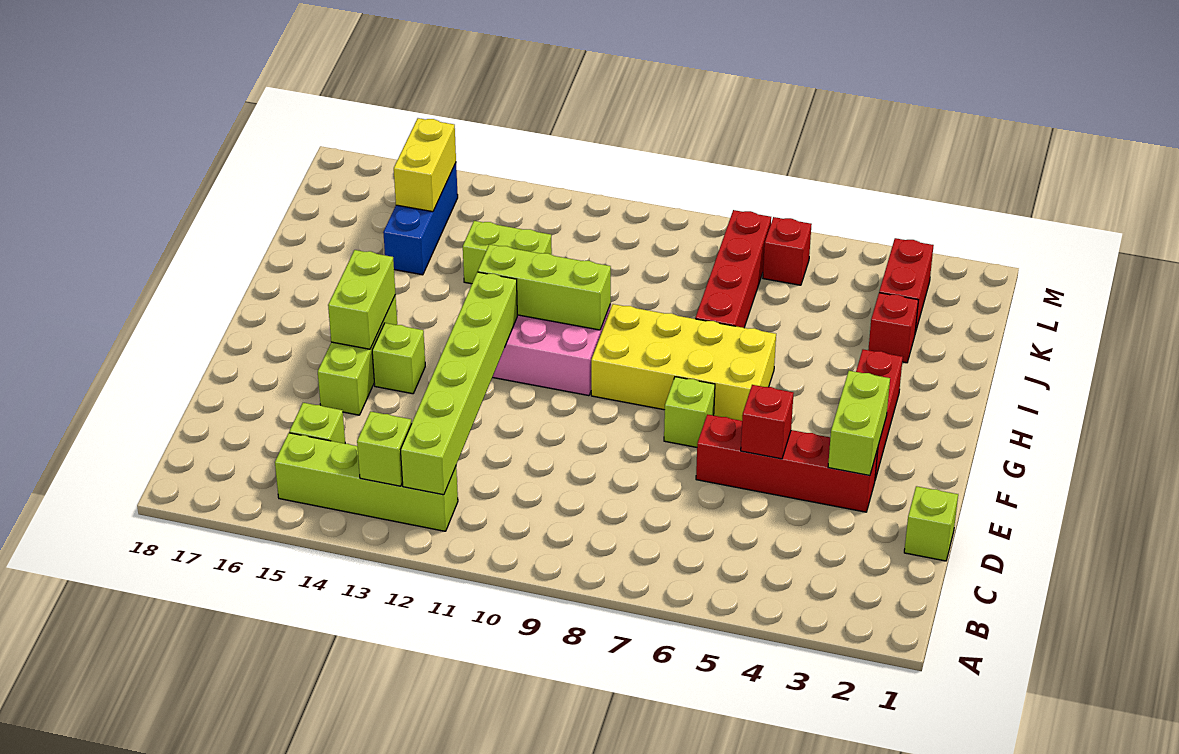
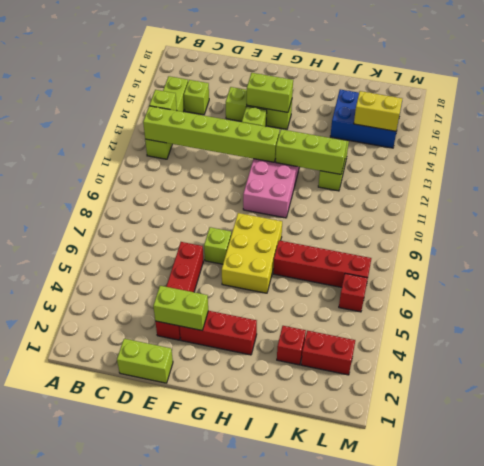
lime brick D1 level 1 -> lime brick D1:E1 level 1
red brick E5 level 2 -> none
yellow brick G6:H9 level 1 -> yellow brick G6:H8 level 1
lime brick H10:H12 level 2 -> lime brick H12:J12 level 2
blue brick J15:L15 level 1 -> blue brick J15:L16 level 1

